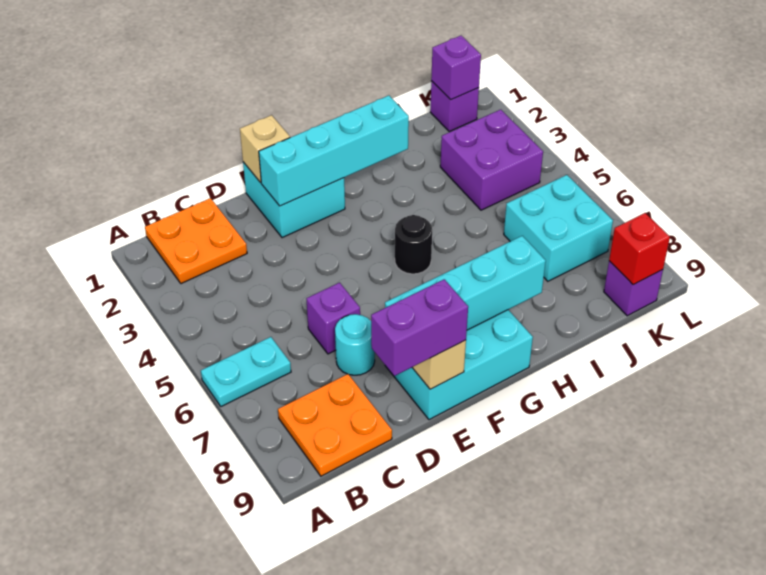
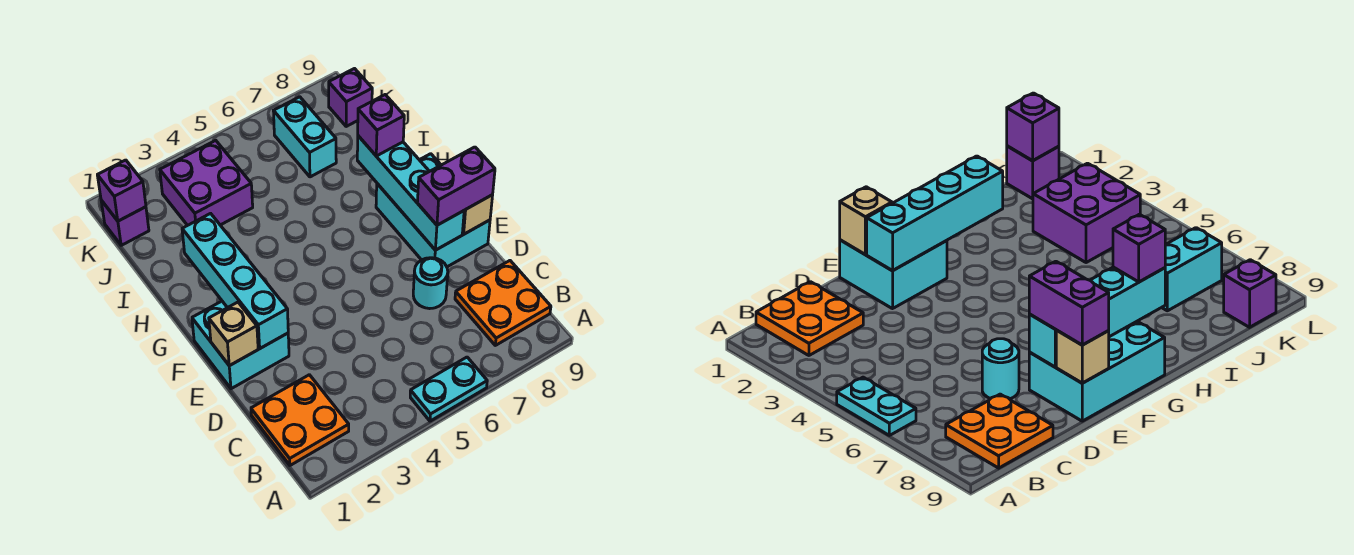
cyan plate A6:B6 level 1 -> cyan plate A5:A6 level 1
purple brick D6 level 1 -> purple brick H8 level 3
purple brick D9:E9 level 3 -> purple brick E8:E9 level 3
black round brick G5 level 1 -> none
cyan brick J6:K7 level 1 -> cyan brick J7:K7 level 1
red brick K9 level 2 -> none

